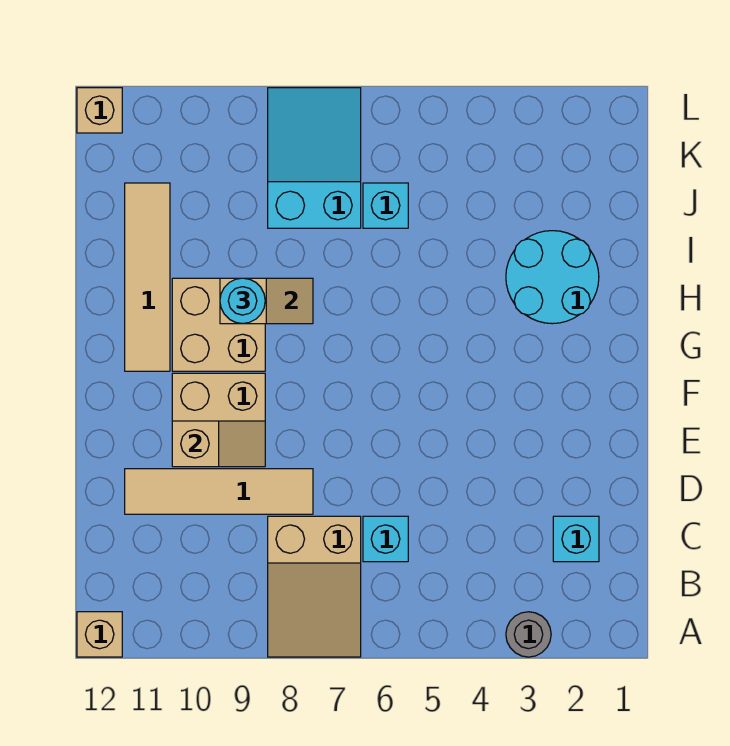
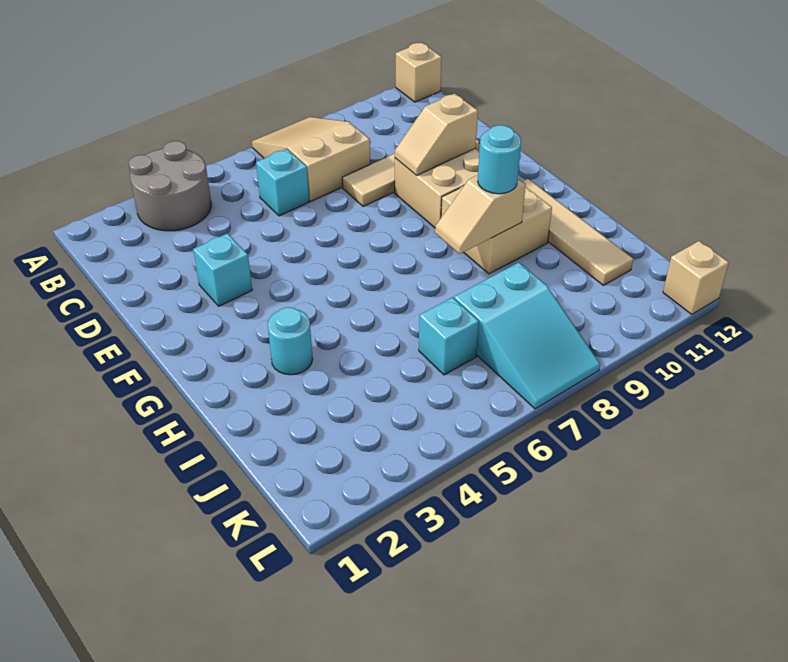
grey round brick A3 level 1 -> grey round brick A3:B4 level 1
cyan brick C2 level 1 -> cyan brick E3 level 1
cyan round brick H2:I3 level 1 -> cyan round brick H3 level 1

